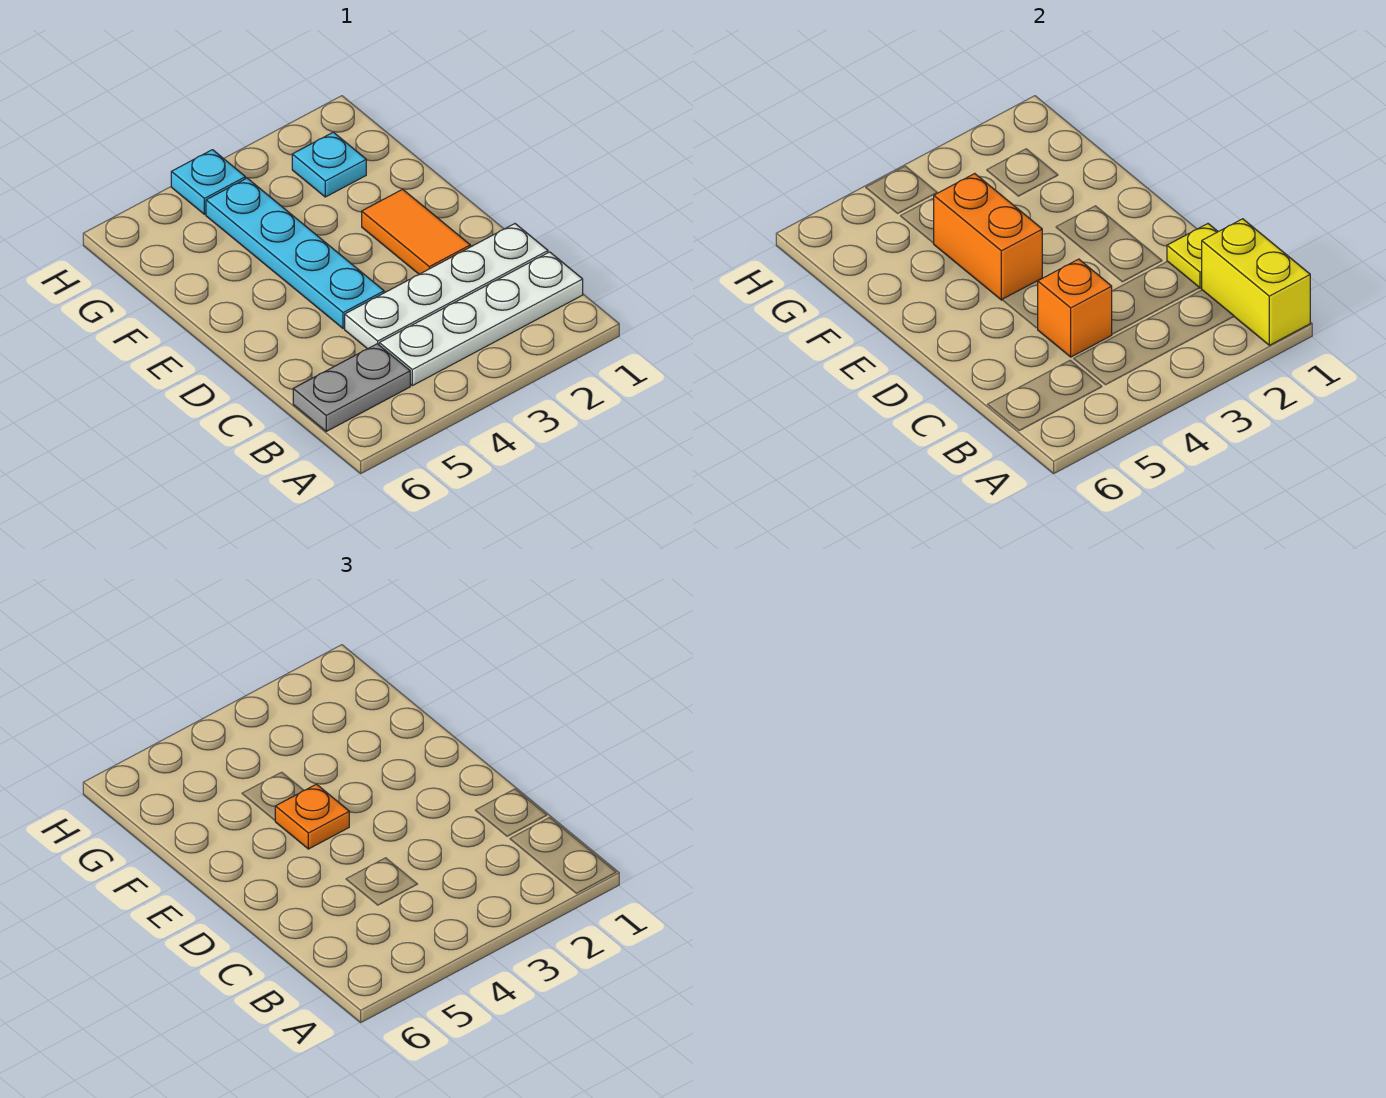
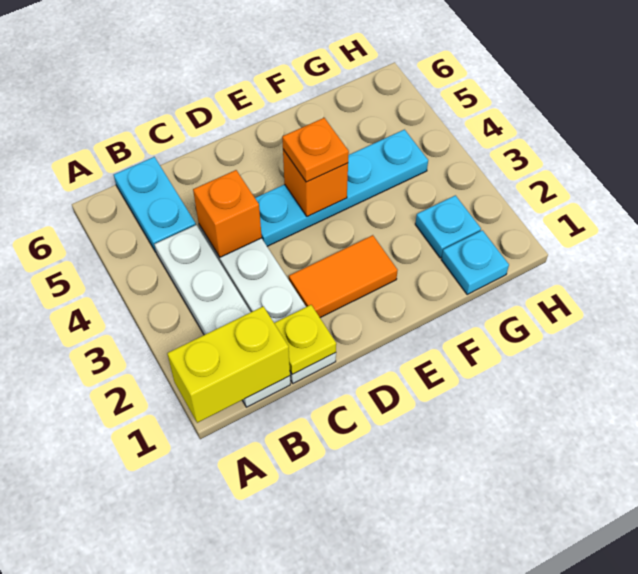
grey plate B5:B6 level 1 -> cyan plate B5:B6 level 1
orange brick E4:F4 level 2 -> orange brick E4 level 2
cyan plate H4 level 1 -> cyan plate G1 level 1

